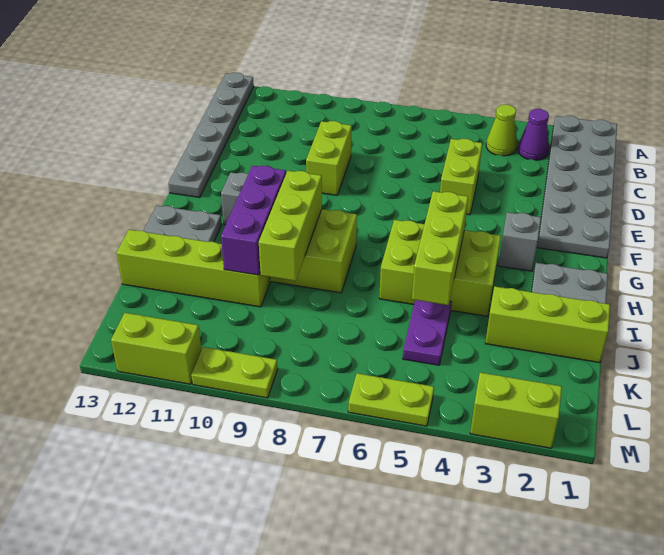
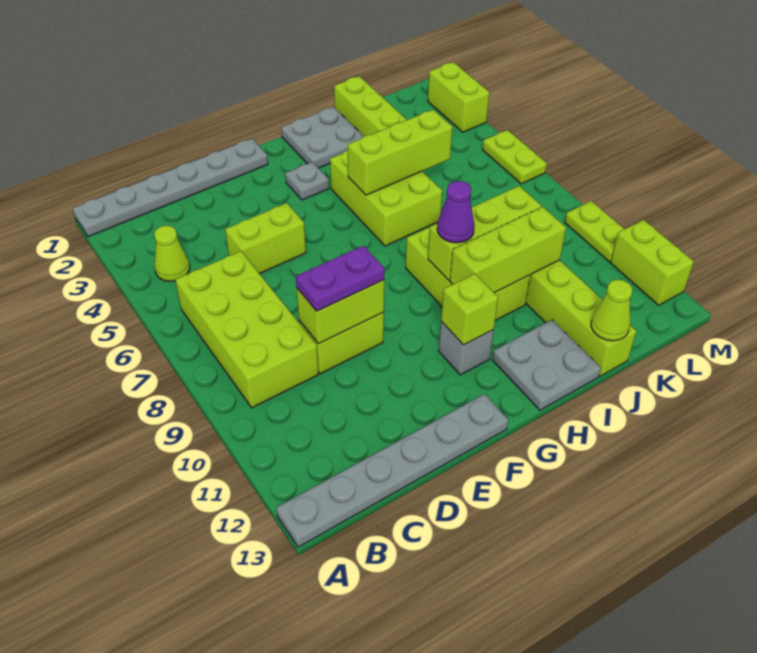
grey plate A1:F2 level 1 -> grey plate A1:F1 level 1
purple cone B3 level 1 -> purple cone H9 level 3
none -> lime brick B6:C9 level 1
none -> lime brick D9:E9 level 2
grey brick G3 level 1 -> grey plate G3 level 1
none -> lime brick G11 level 2
purple brick H10:J10 level 2 -> lime brick H10:J10 level 2
purple plate J5:K5 level 1 -> purple plate D9:E9 level 3
none -> lime cone J13 level 2

